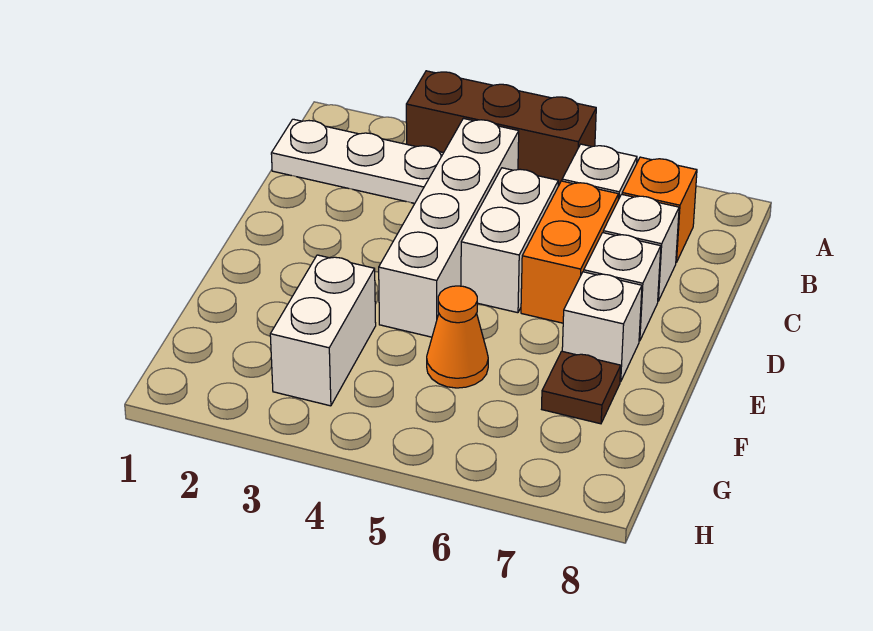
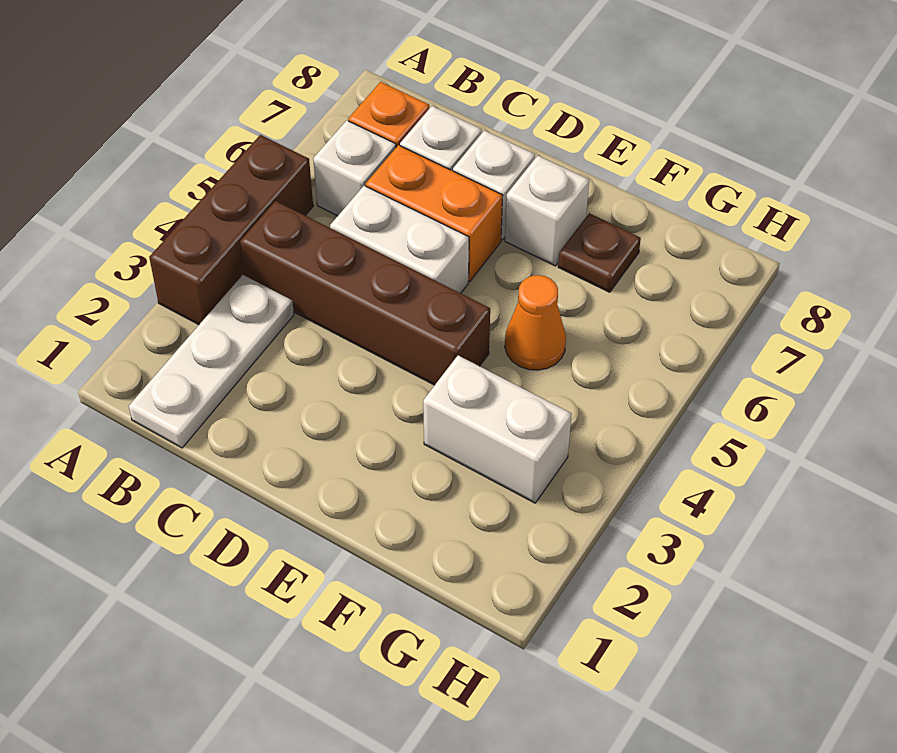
white brick B4:E4 level 1 -> brown brick B4:E4 level 1

